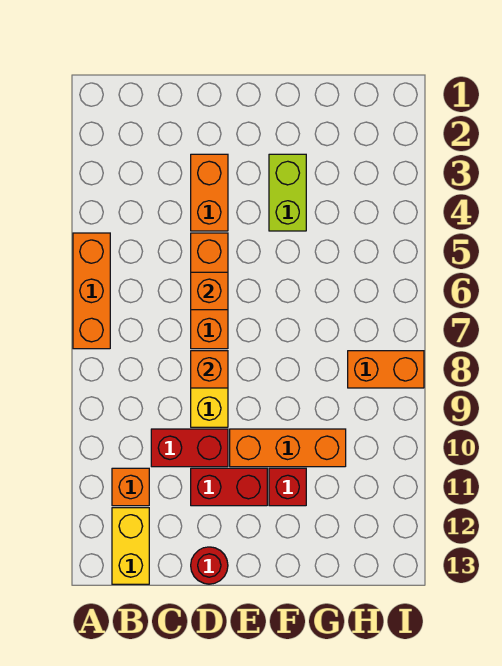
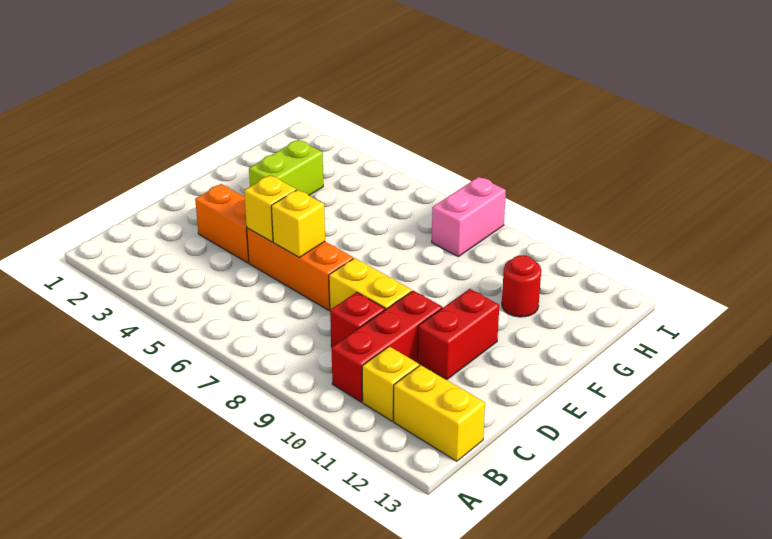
orange brick A5:A7 level 1 -> none
orange brick B11 level 1 -> yellow brick B11 level 1
red brick C10:D10 level 1 -> red brick B10:D10 level 1
none -> yellow brick D5 level 2
orange brick D6 level 2 -> yellow brick D6 level 2
orange brick D8 level 2 -> none
red round brick D13 level 1 -> red round brick G11 level 1
orange brick E10:G10 level 1 -> none
lime brick F3:F4 level 1 -> lime brick F3:G3 level 1
red brick F11 level 1 -> red brick C9 level 1
orange brick H8:I8 level 1 -> pink brick H8:I8 level 1

